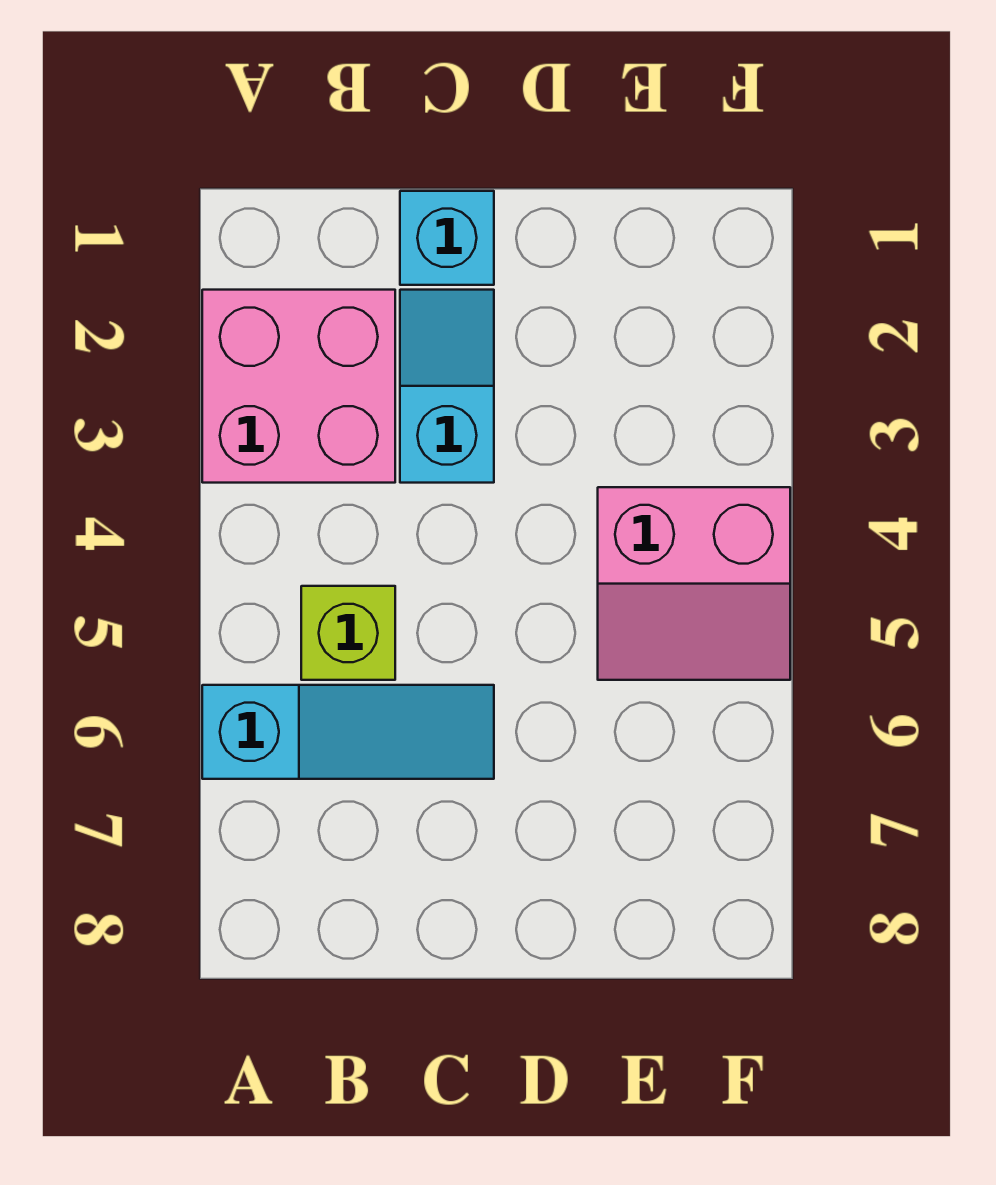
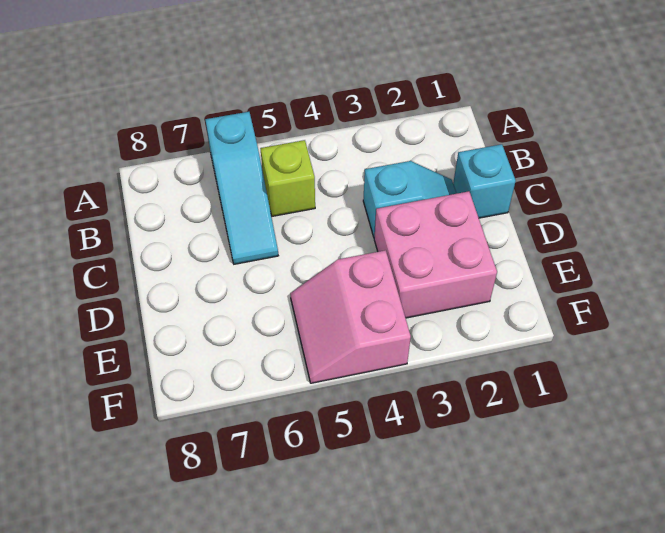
pink brick A2:B3 level 1 -> pink brick D2:E3 level 1

